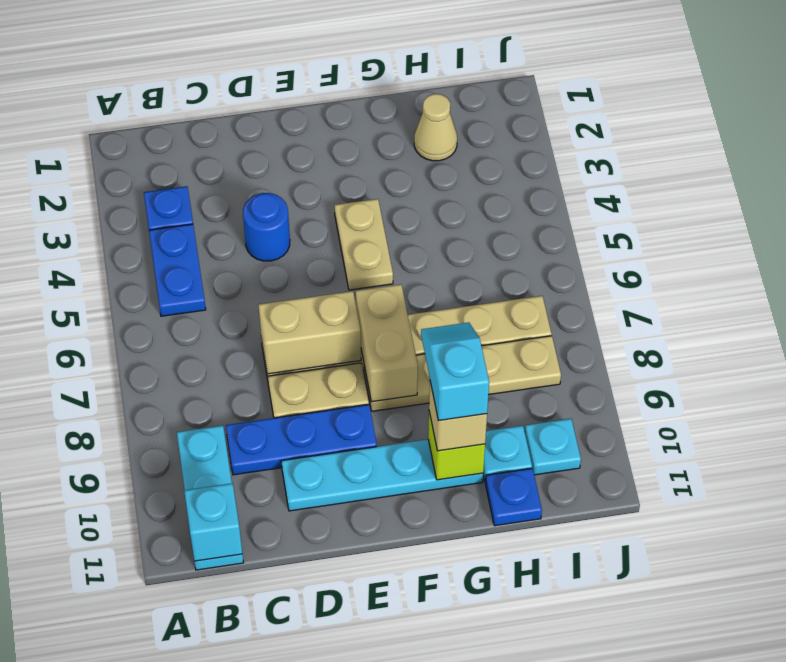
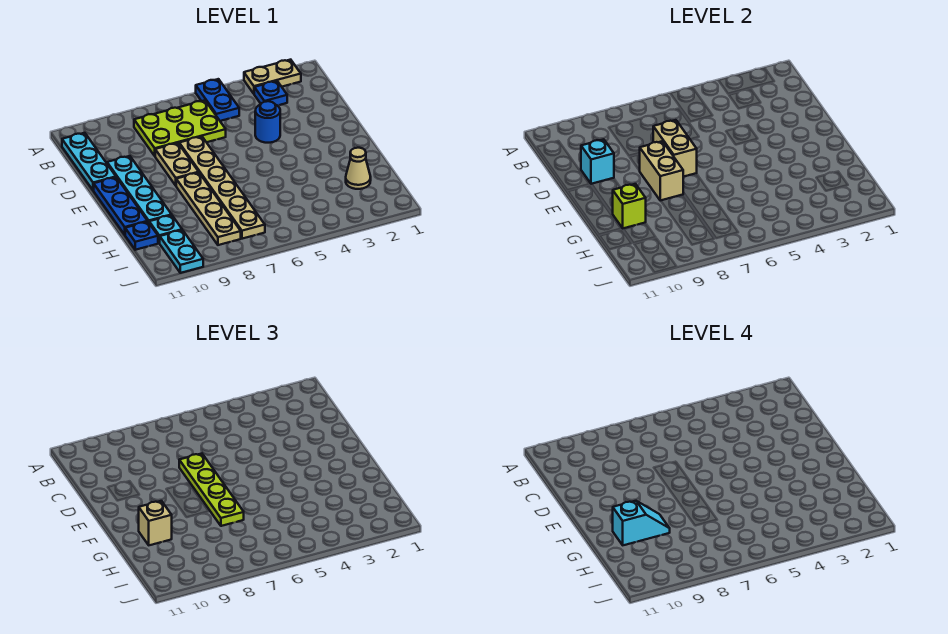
blue plate B4:B5 level 1 -> blue plate A5:B5 level 1
none -> lime plate B6:C8 level 1
cyan plate B9:B11 level 1 -> cyan plate B11:D11 level 1
cyan brick B11 level 2 -> cyan brick D10 level 2
blue plate C9:E9 level 1 -> blue plate E11:G11 level 1
none -> lime plate D7:G7 level 3
tan plate F4:F5 level 1 -> tan plate A2:A3 level 1
tan brick F7:F8 level 2 -> tan brick E8:F8 level 2
cyan plate I10 level 1 -> cyan plate I10:J10 level 1

